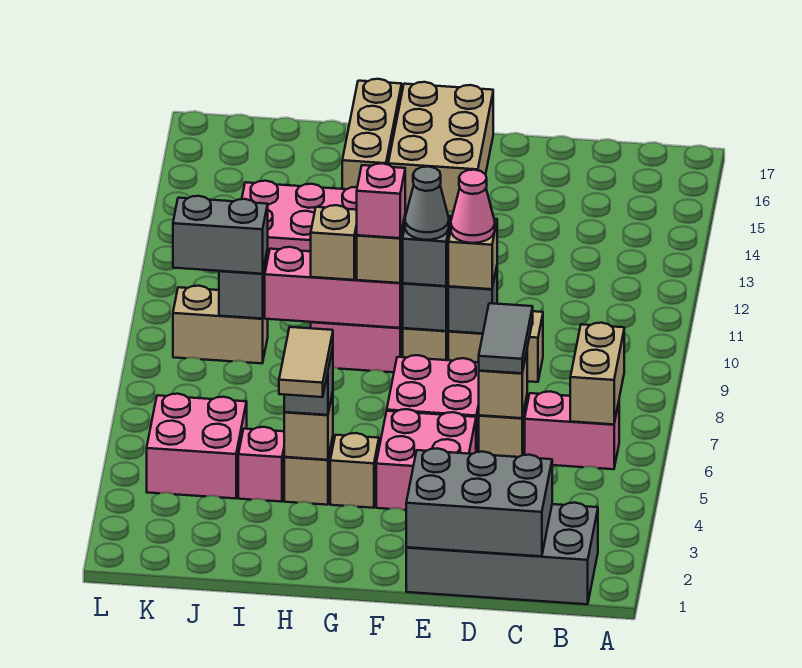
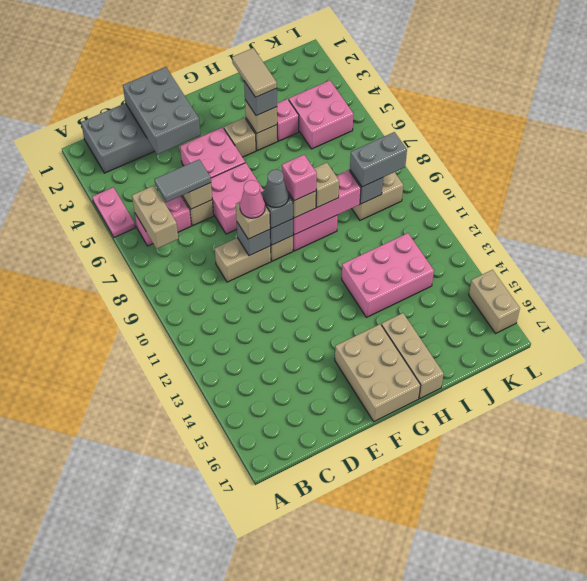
none -> pink plate A4:A5 level 1
grey brick C1:E2 level 2 -> grey brick D1:E3 level 2
grey tile D6:D7 level 3 -> grey tile C6:D6 level 3
none -> tan brick L15:L16 level 1

